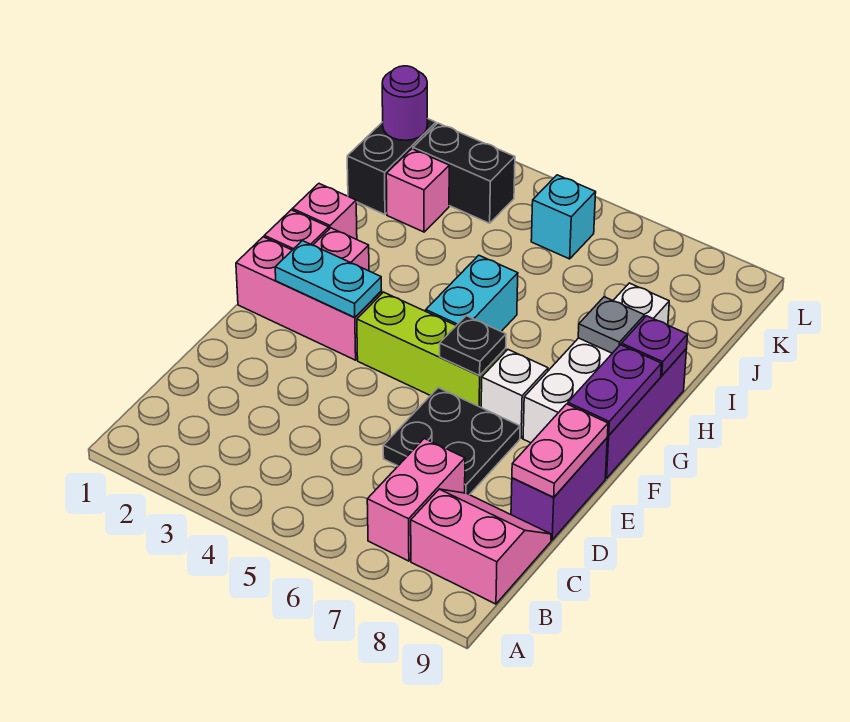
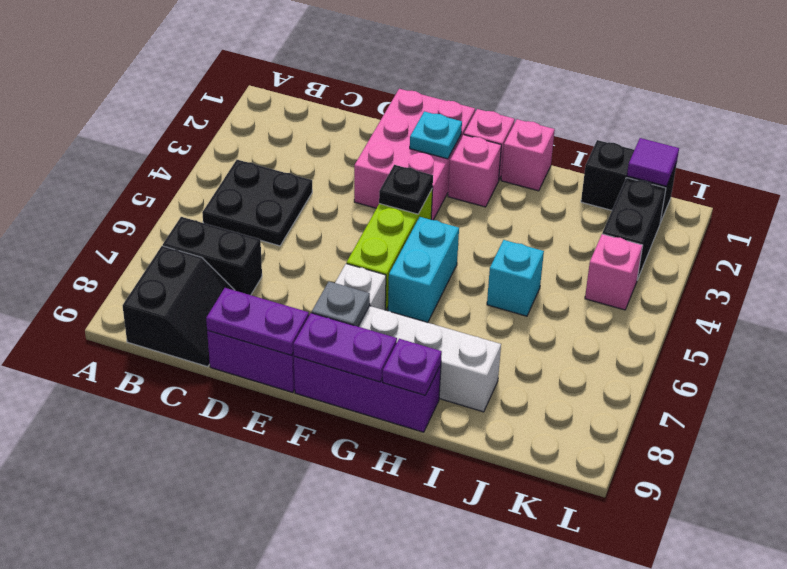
pink brick B7:C7 level 1 -> black brick B7:C7 level 1
pink slope B8:C9 level 1 top B -> black slope B8:C9 level 1 top B
black plate D6:E7 level 1 -> black plate B4:C5 level 1
pink plate D9:E9 level 2 -> purple plate D9:E9 level 2
pink brick F1:F3 level 1 -> pink brick E1:F3 level 1
cyan plate F2:F3 level 2 -> cyan plate F2 level 2
black plate F6 level 2 -> black plate F4 level 2
cyan brick G5:H5 level 1 -> cyan brick G5:G6 level 1
grey plate H8 level 2 -> grey plate F8 level 2
pink brick J2 level 1 -> pink brick K4 level 1
purple round brick K1 level 2 -> purple tile K1 level 2
cyan brick K5 level 1 -> cyan brick I5 level 1

